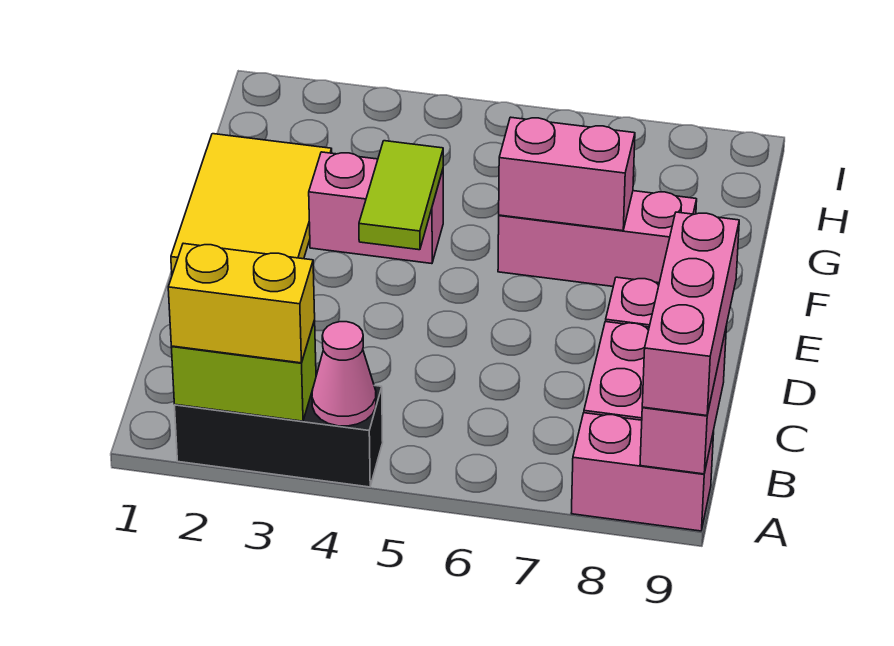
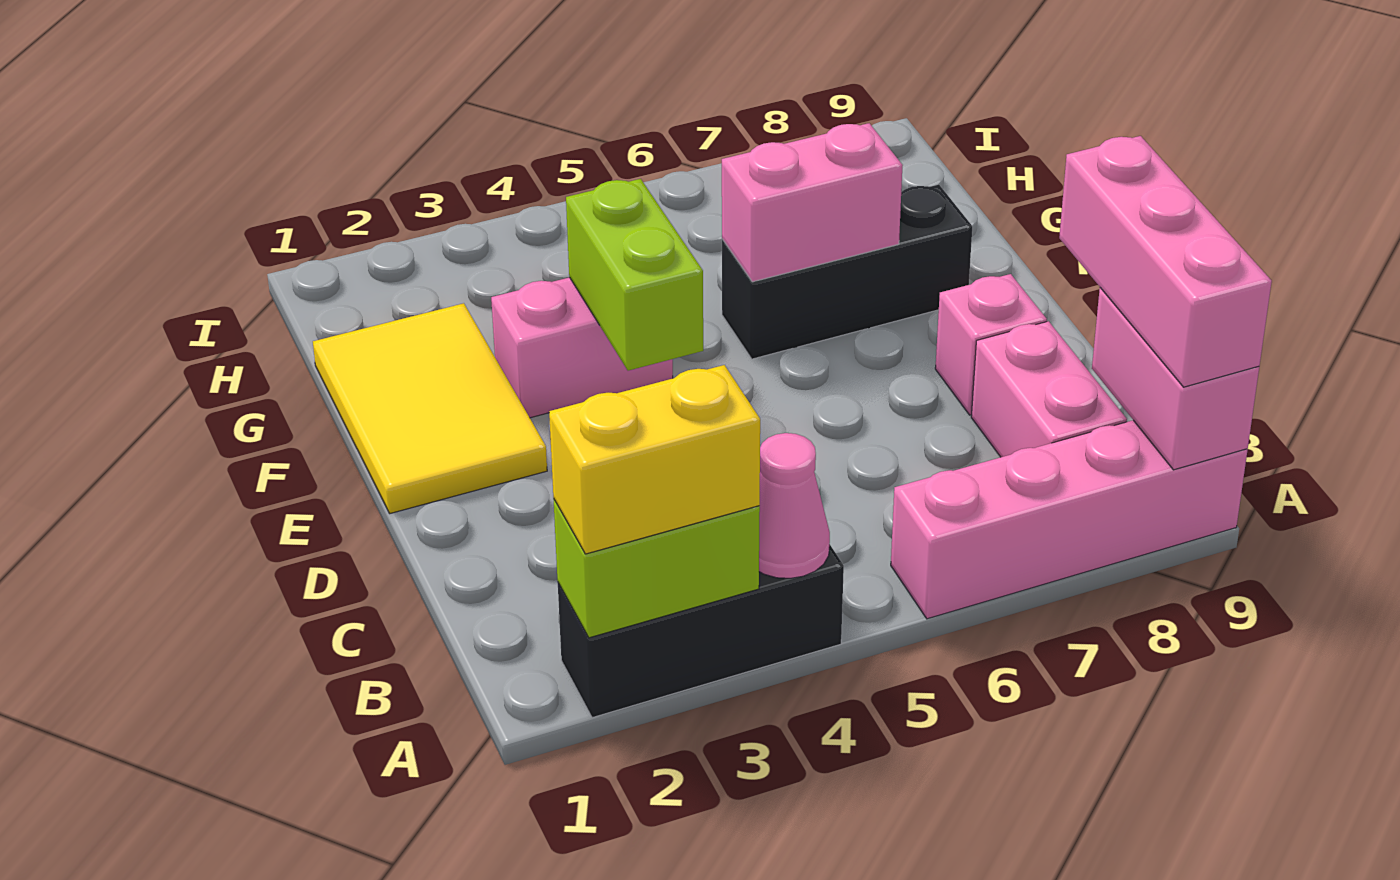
pink brick A8:A9 level 1 -> pink brick A6:A9 level 1
lime tile E4:F4 level 2 -> lime brick E4:F4 level 2
pink brick F6:F8 level 1 -> black brick F6:F8 level 1

